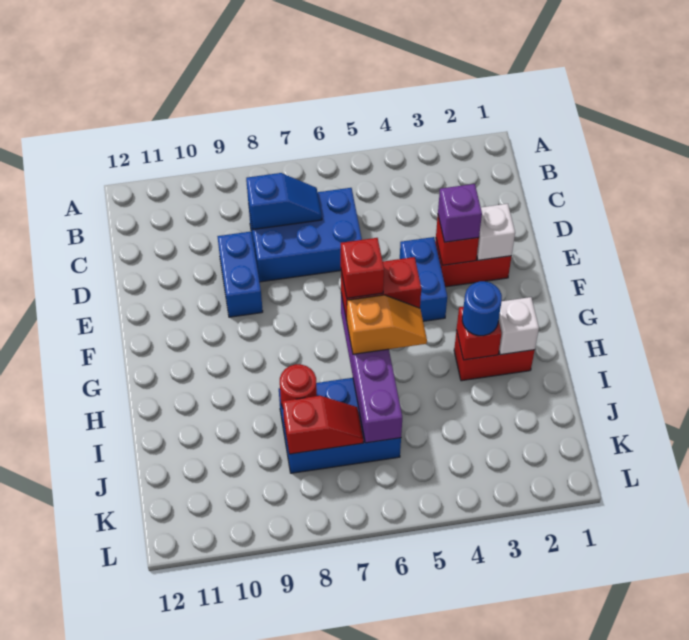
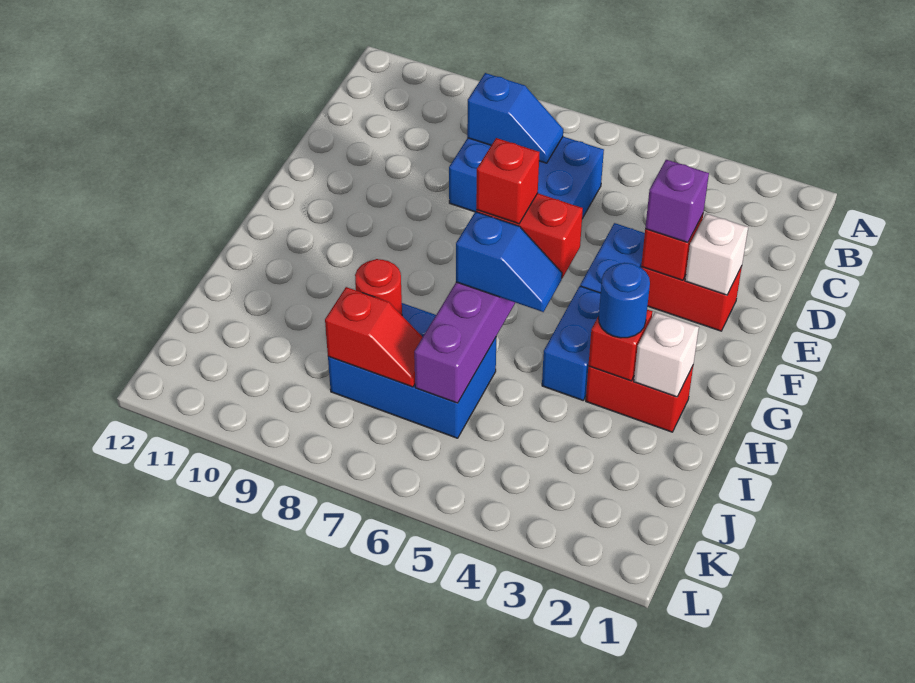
blue brick D9:E9 level 1 -> blue brick G4:H4 level 1
orange slope H5:H6 level 3 top 6 -> blue slope H5:H6 level 3 top 6

